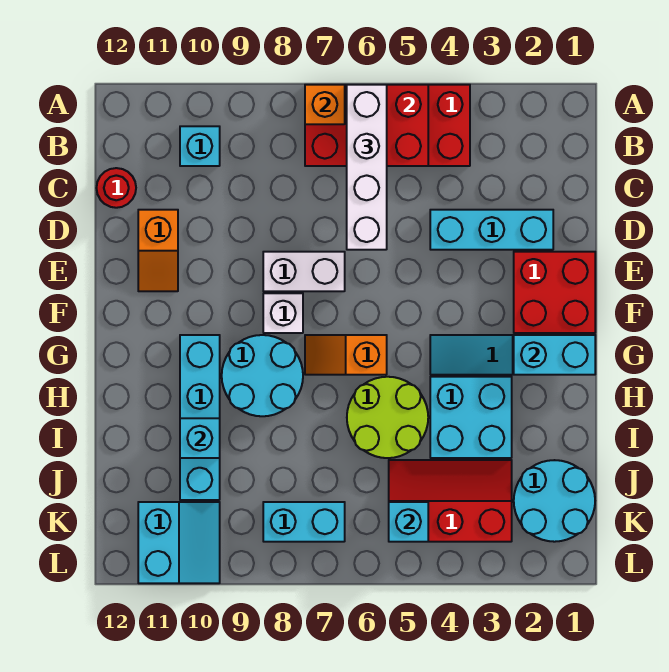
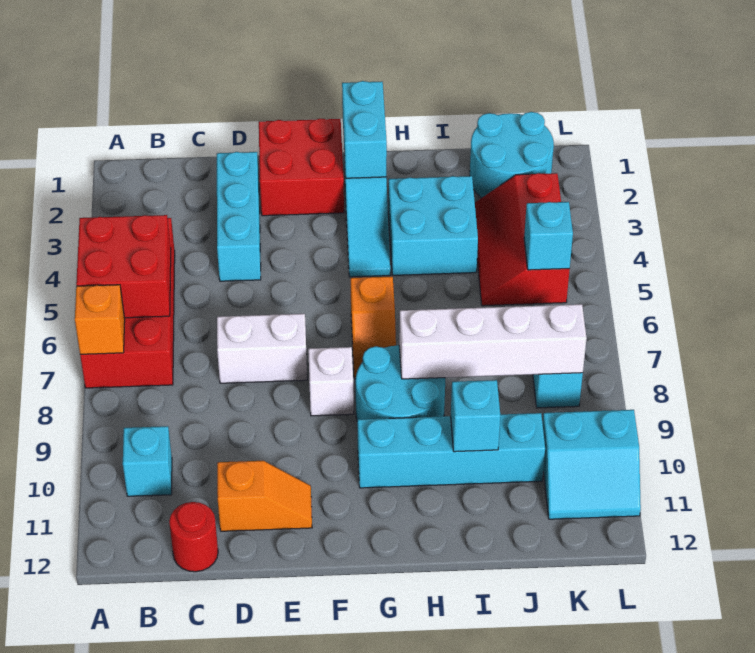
white brick A6:D6 level 3 -> white brick H8:K8 level 2
white brick E7:E8 level 1 -> white brick D7:E7 level 1
lime round brick H5:I6 level 1 -> none
cyan slope K10:L11 level 1 top 11 -> cyan slope K10:L11 level 1 top 10

